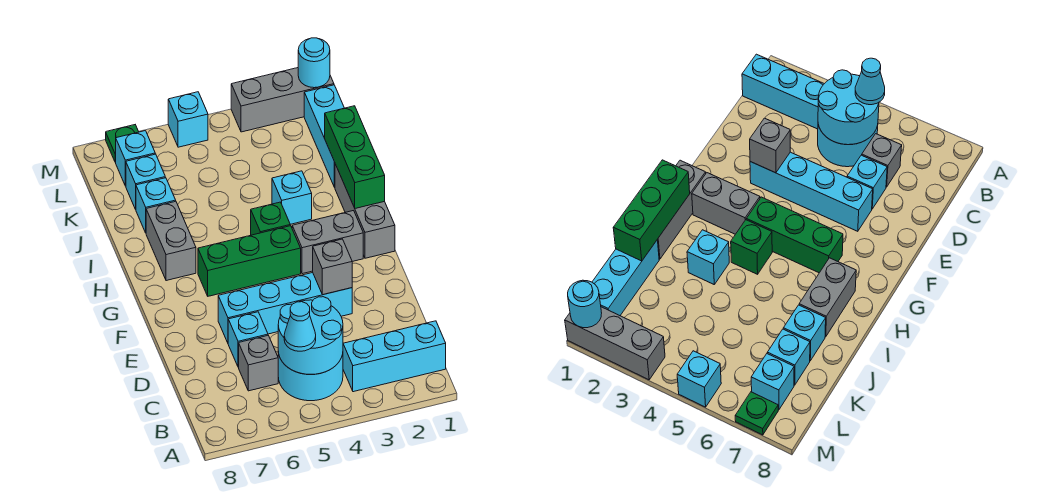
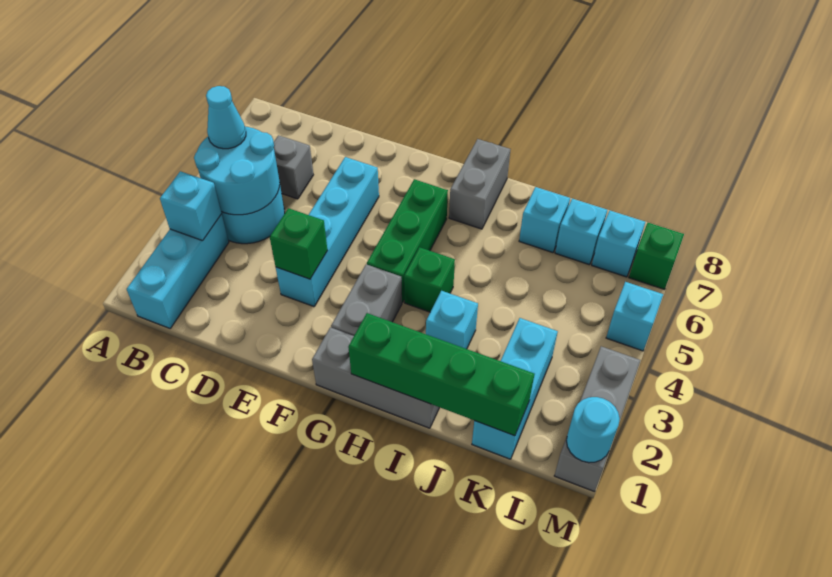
cyan brick D6 level 1 -> cyan brick B3 level 2
grey brick E3 level 2 -> green brick E3 level 2
green brick H1:J1 level 2 -> green brick H1:K1 level 2
grey brick H7:I7 level 1 -> grey brick H7:H8 level 1
cyan brick J1:L1 level 1 -> cyan brick K1:K3 level 1
green plate M7 level 1 -> green brick M7 level 1

